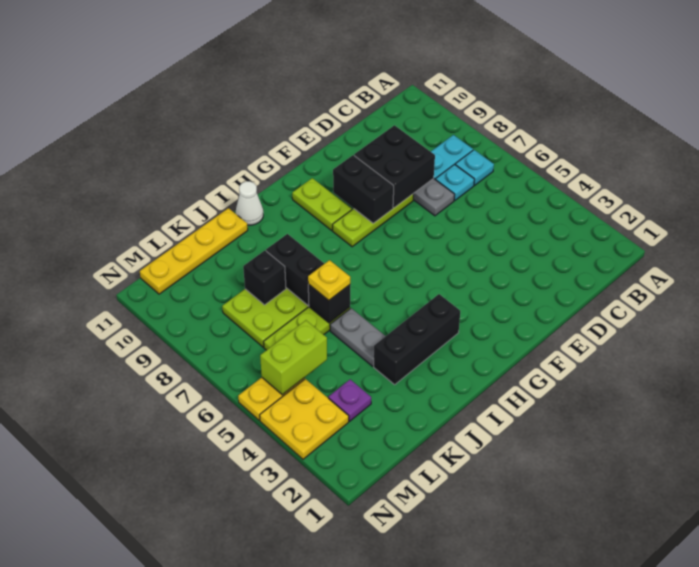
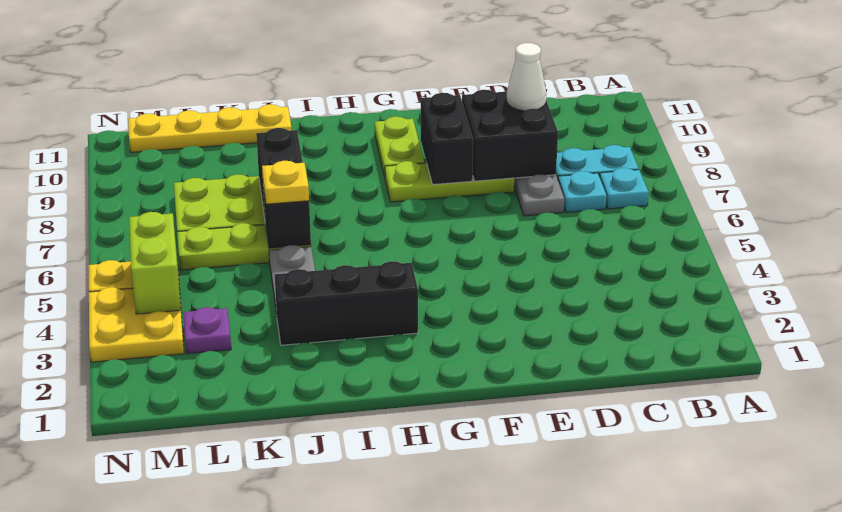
white cone I11 level 1 -> white cone D9 level 3
black brick K8 level 2 -> none
lime brick L5:M5 level 2 -> lime brick M4:M5 level 2

